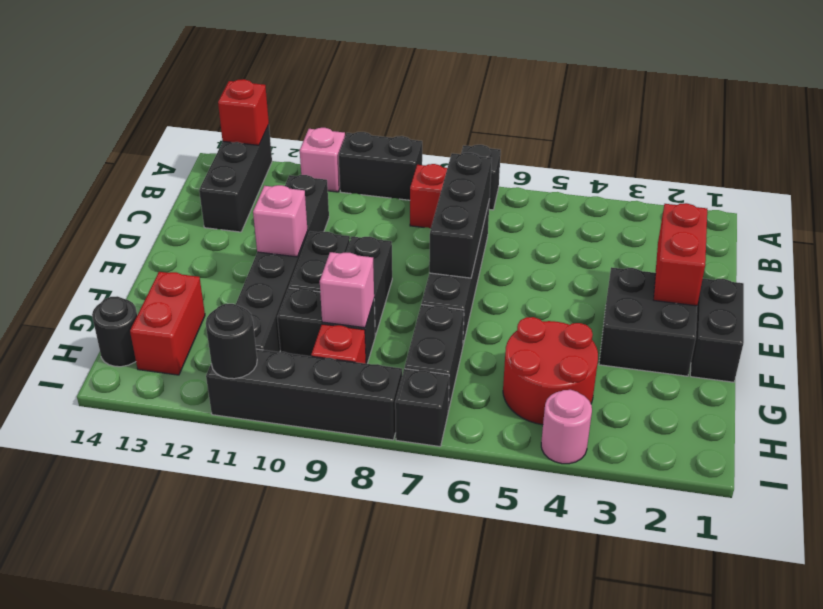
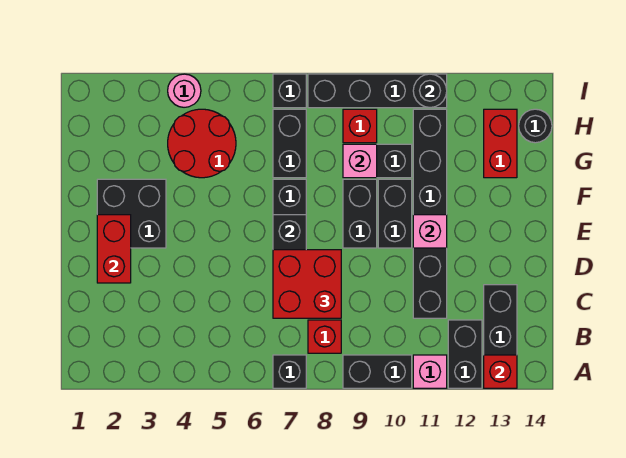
none -> red brick C7:D8 level 3
black brick E1:F1 level 1 -> black brick A12:B12 level 1

